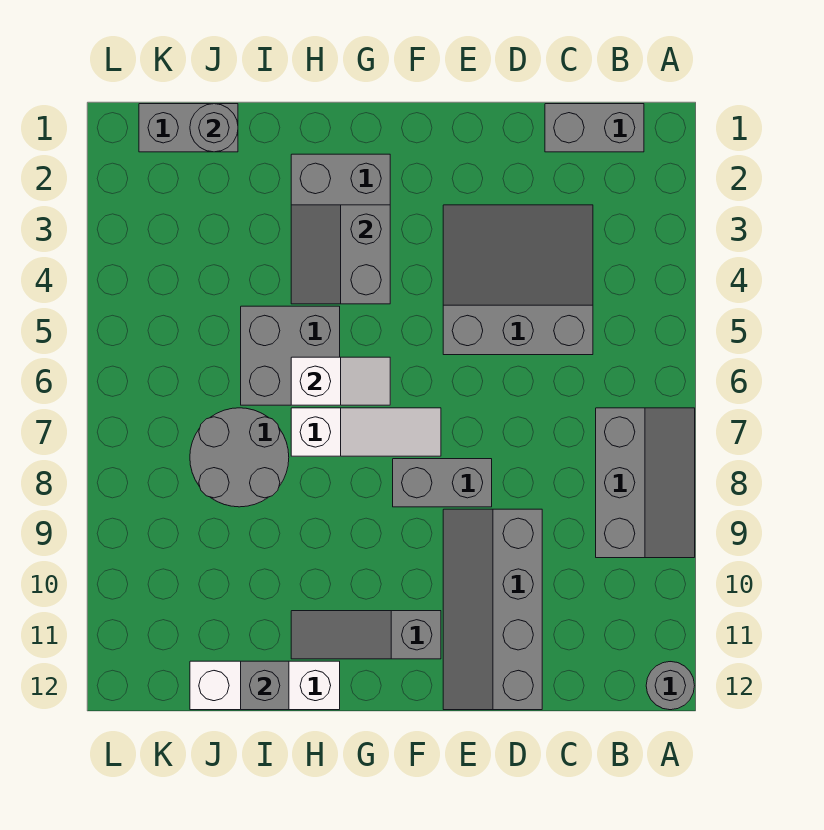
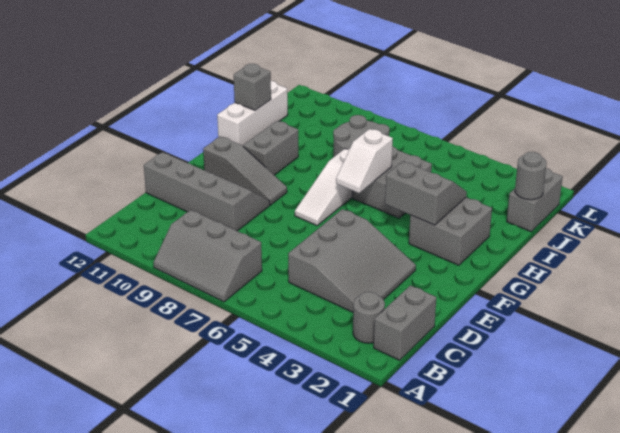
grey round brick A12 level 1 -> grey round brick B2 level 1
grey brick E8:F8 level 1 -> grey brick G10:H10 level 1
grey slope F11:H11 level 1 top F -> grey slope F9:F11 level 1 top 11

